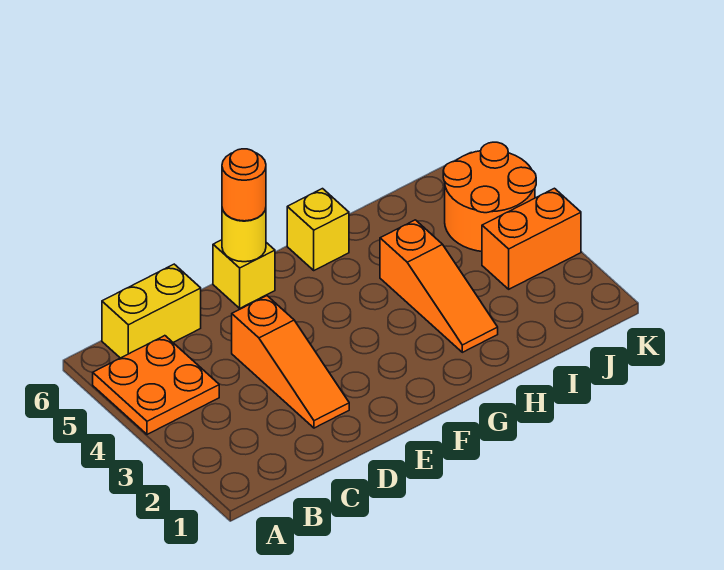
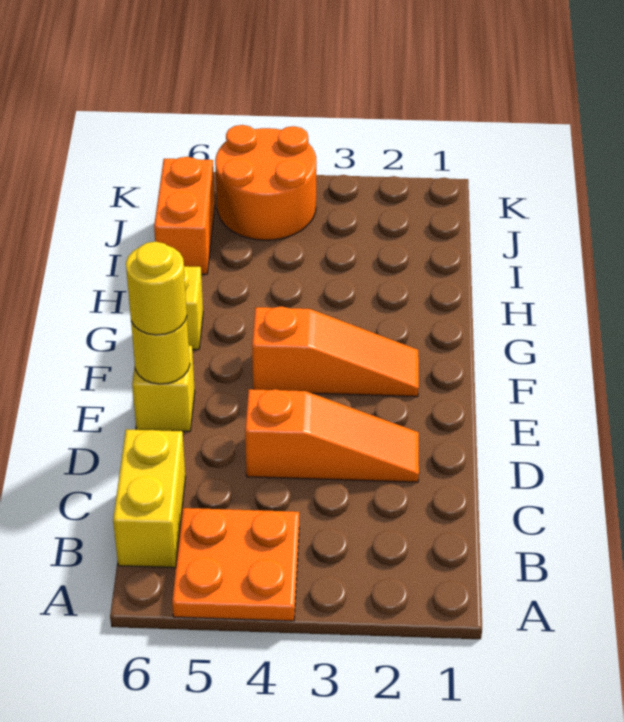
orange round brick E6 level 3 -> yellow round brick E6 level 3
orange slope H2:H4 level 1 top 4 -> orange slope F2:F4 level 1 top 4
orange brick J3:K3 level 1 -> orange brick I6:J6 level 1

